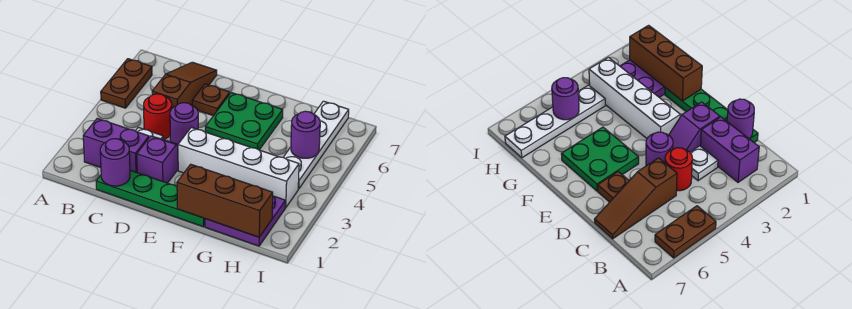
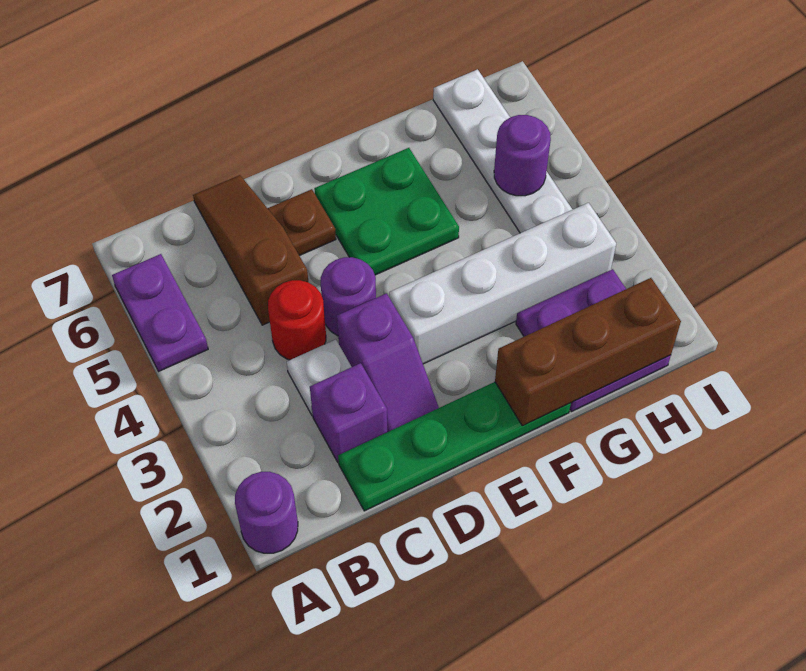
brown plate A5:A6 level 1 -> purple plate A5:A6 level 1
purple brick B2:C2 level 1 -> purple brick C2 level 1
purple round brick C1 level 2 -> purple round brick A1 level 1
purple slope D2:D3 level 1 top 2 -> purple slope D2:D3 level 1 top 3

